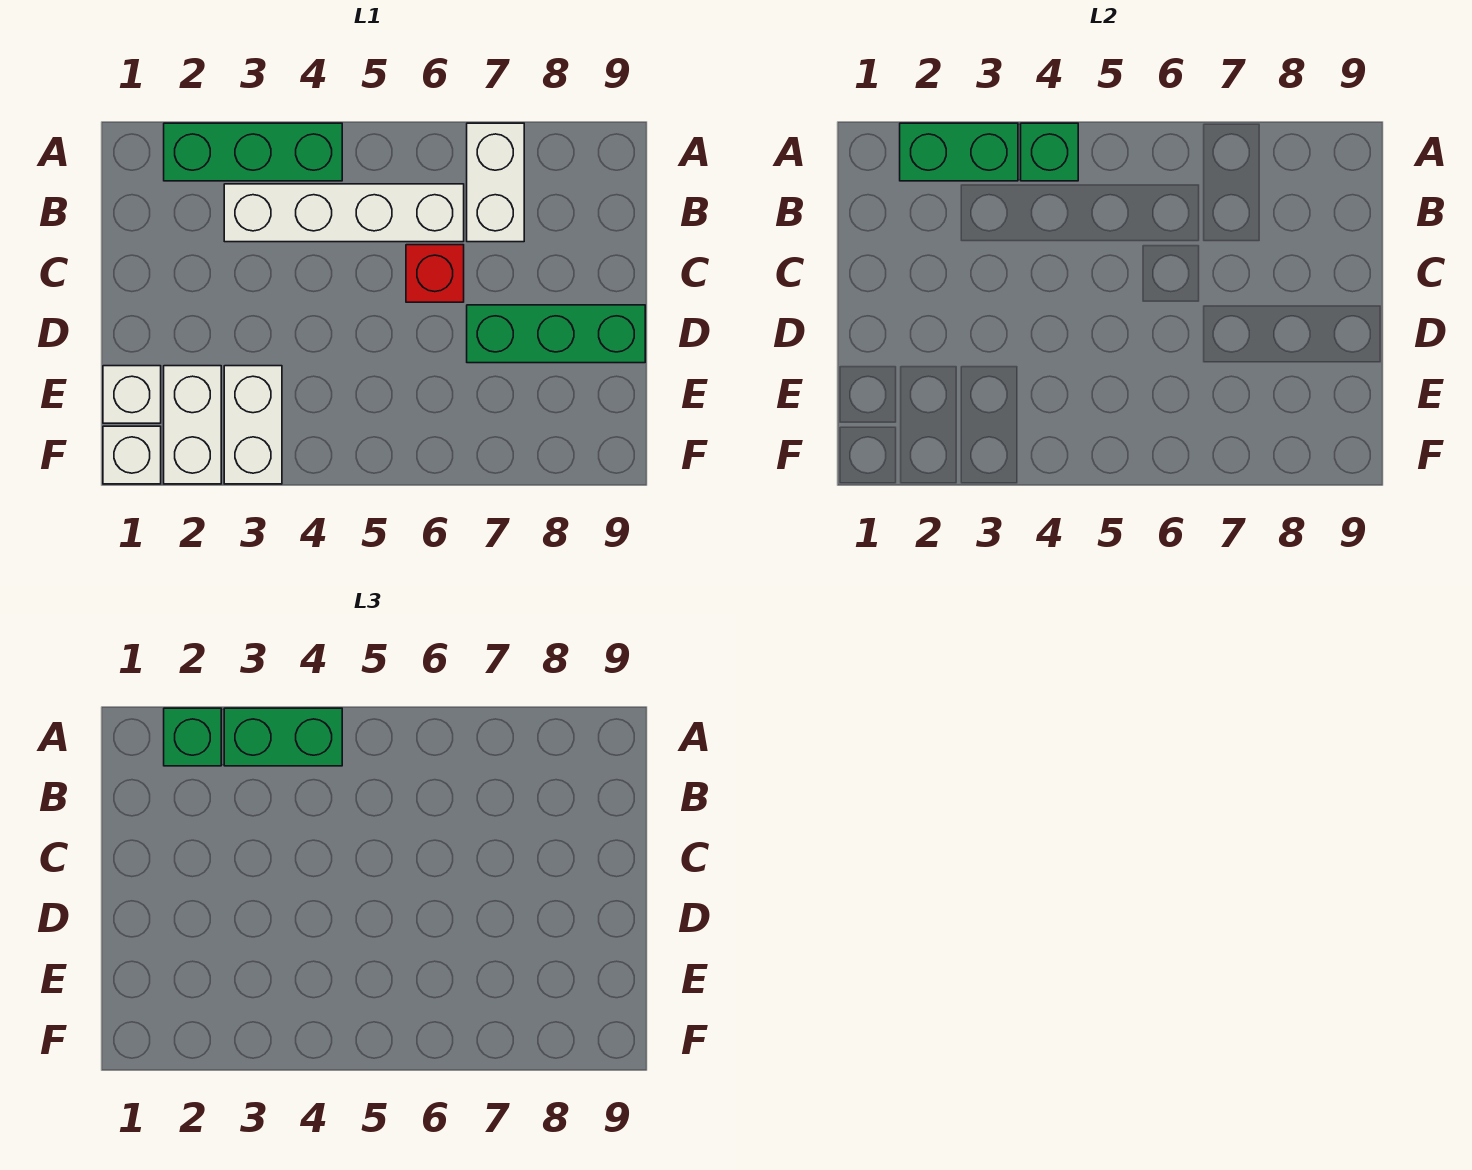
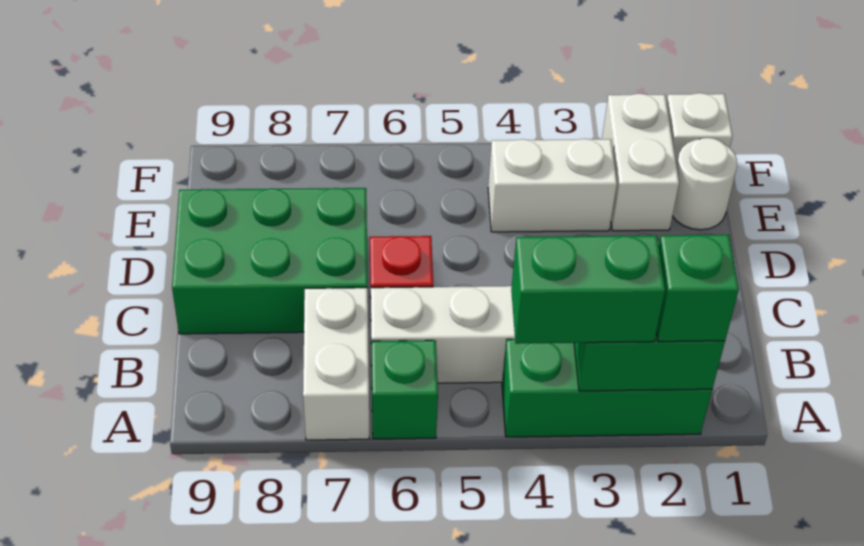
green brick A4 level 2 -> green brick A6 level 1
green brick D7:D9 level 1 -> green brick C7:D9 level 1
white brick E1 level 1 -> white round brick E1 level 1
white brick E3:F3 level 1 -> white brick E3:E4 level 1

